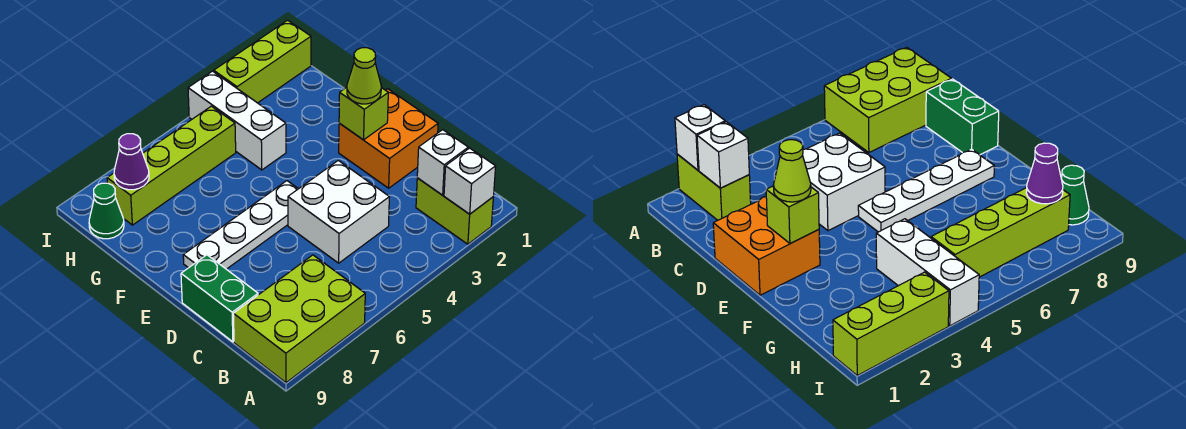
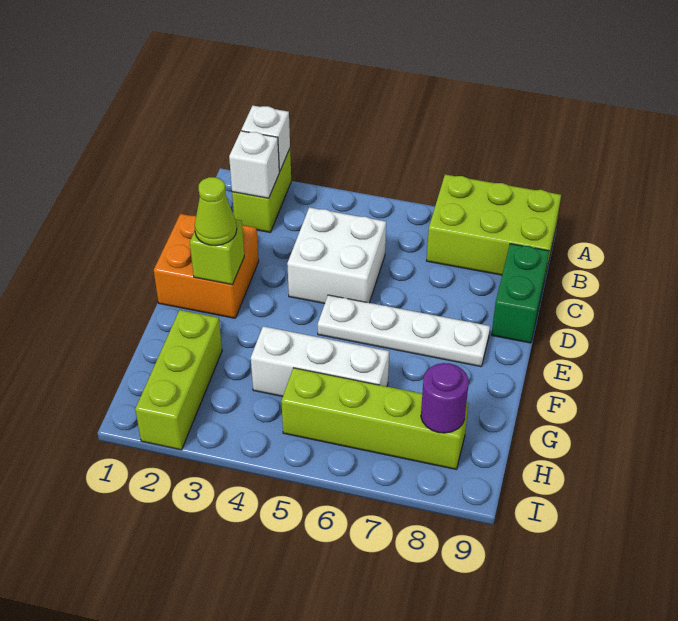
white brick G4:I4 level 1 -> white brick G4:G6 level 1
purple cone H8 level 2 -> purple round brick H8 level 2
green cone H9 level 1 -> none
lime brick I1:I3 level 1 -> lime brick G2:I2 level 1

